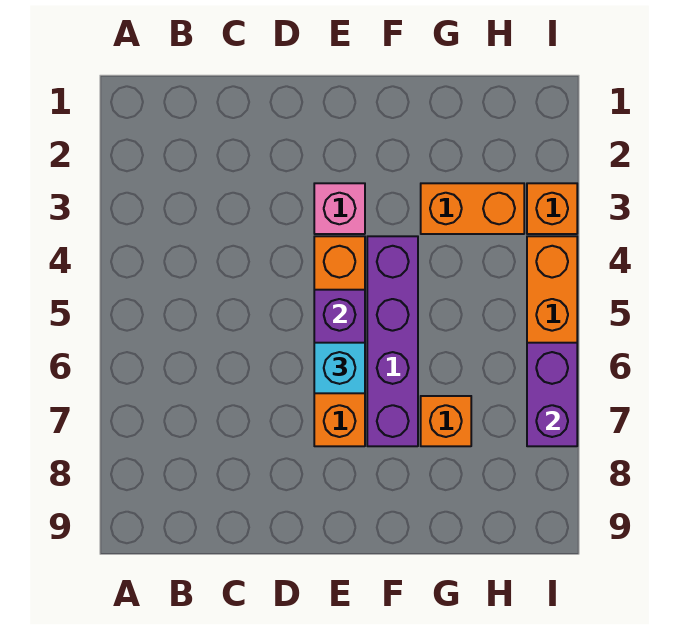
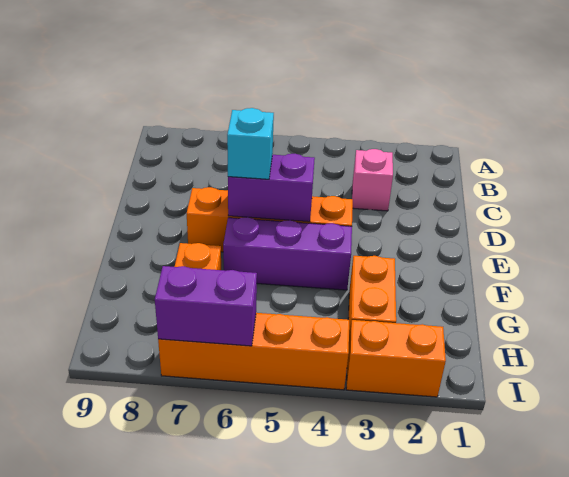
pink brick E3 level 1 -> pink brick C3 level 1
purple brick F4:F7 level 1 -> purple brick F4:F6 level 1
orange brick I3 level 1 -> orange brick I2:I3 level 1

